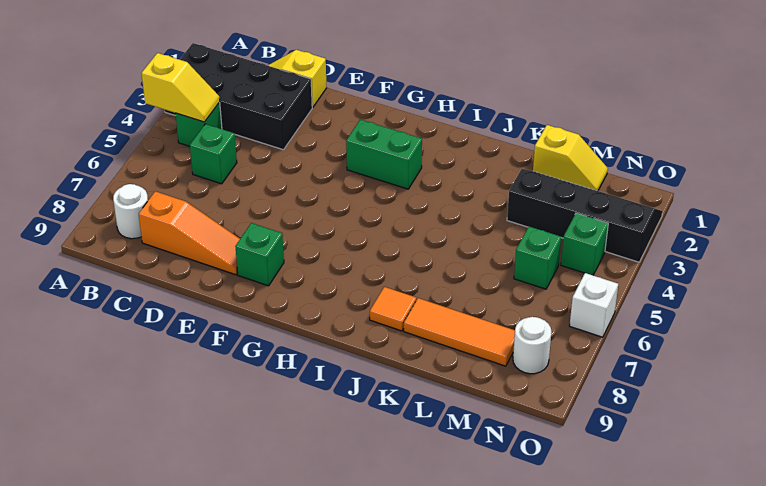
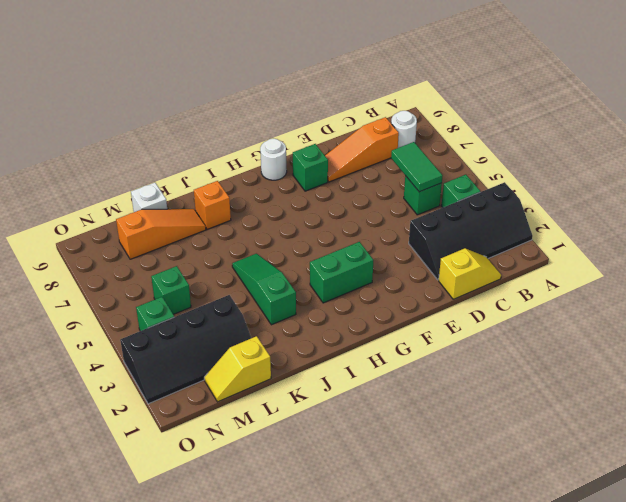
black brick A2:D3 level 1 -> black slope A2:D3 level 1 top 3
yellow slope A4:B4 level 2 top A -> none
none -> green tile C5:C6 level 2
none -> green slope J3:J5 level 1 top 3
orange tile J8 level 1 -> orange brick J8 level 1
orange tile K8:M8 level 1 -> orange slope K8:M8 level 1 top M
white round brick N8 level 1 -> white round brick G9 level 1
white brick O6 level 1 -> white brick L9 level 1

